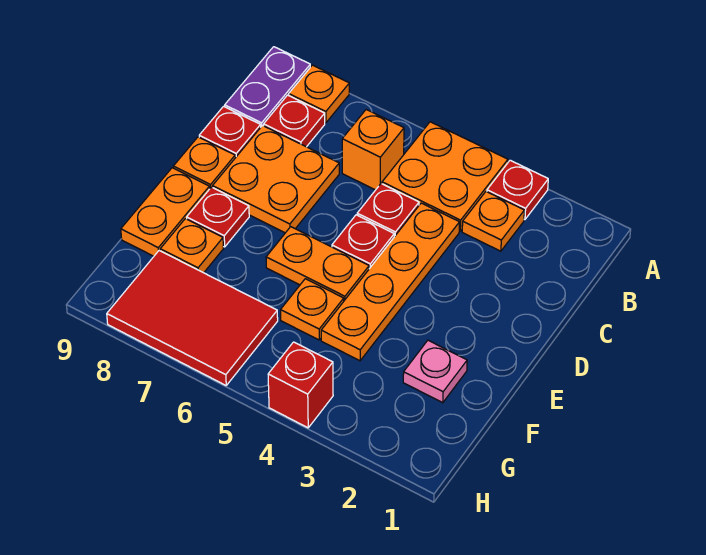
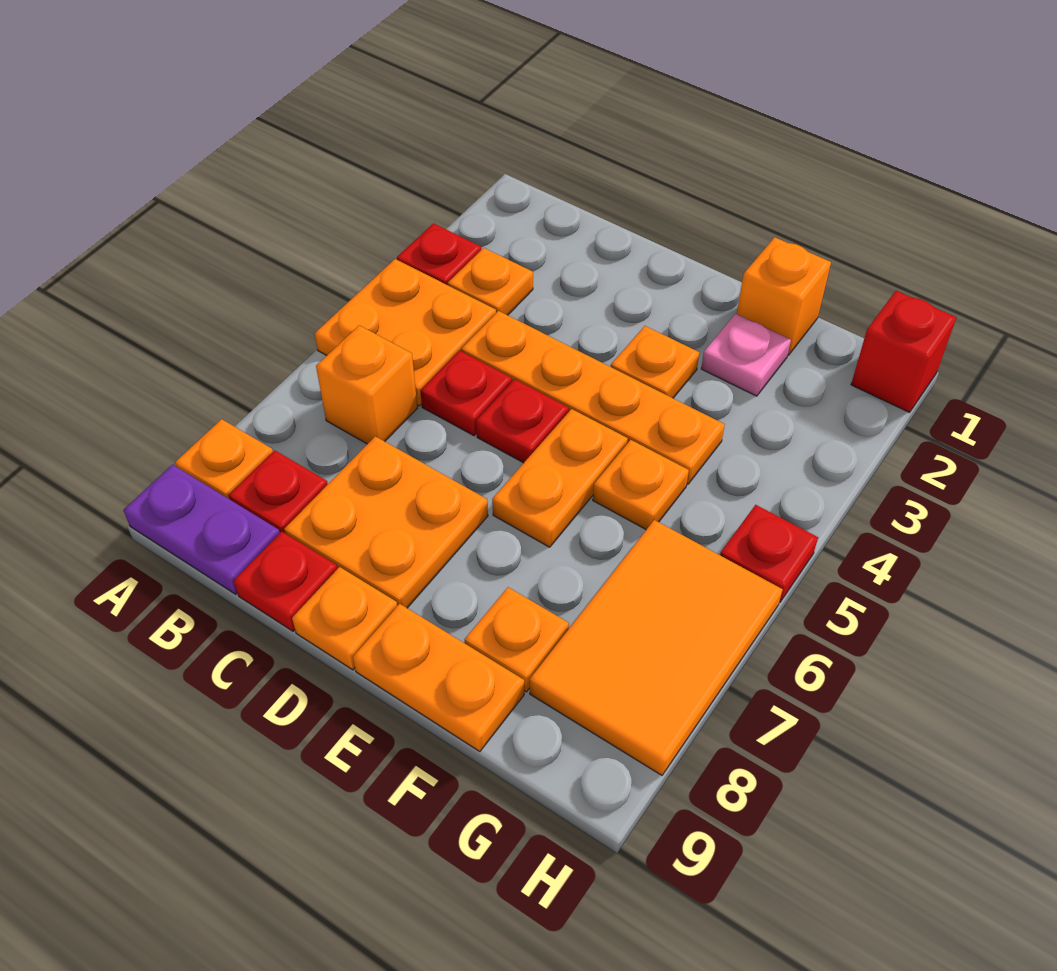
none -> orange plate E3 level 1
red plate E8 level 1 -> red plate H5 level 1
none -> orange brick F1 level 1
red tile G6:H8 level 1 -> orange tile G6:H8 level 1
red brick H4 level 1 -> red brick H1 level 1

